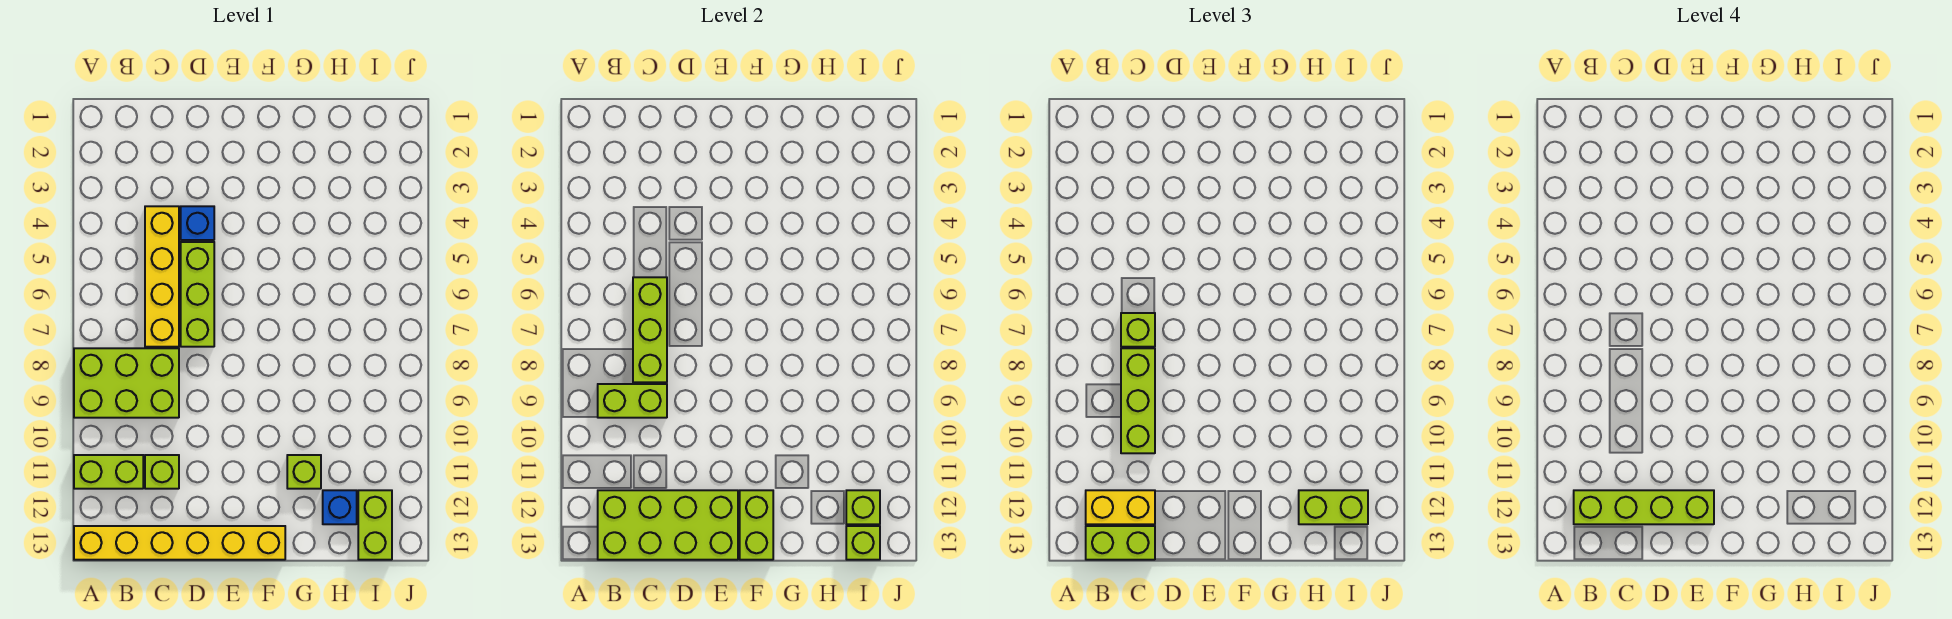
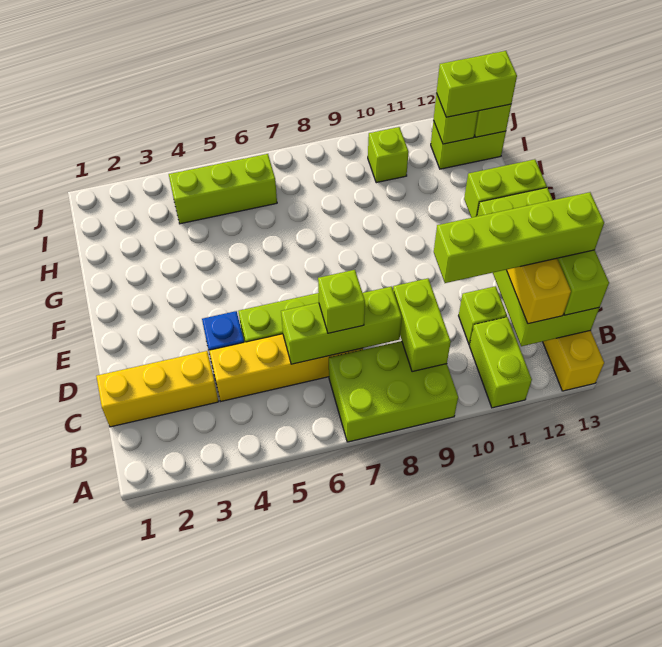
lime brick A8:C9 level 1 -> lime brick A7:B9 level 1
lime brick B12:E12 level 4 -> lime brick C10:C13 level 4
none -> yellow brick C1:C3 level 1
lime brick C8:C10 level 3 -> lime brick I4:I6 level 1
lime brick G11 level 1 -> lime brick I10 level 1
blue brick H12 level 1 -> none
lime brick H12:I12 level 3 -> lime brick I12:I13 level 3

